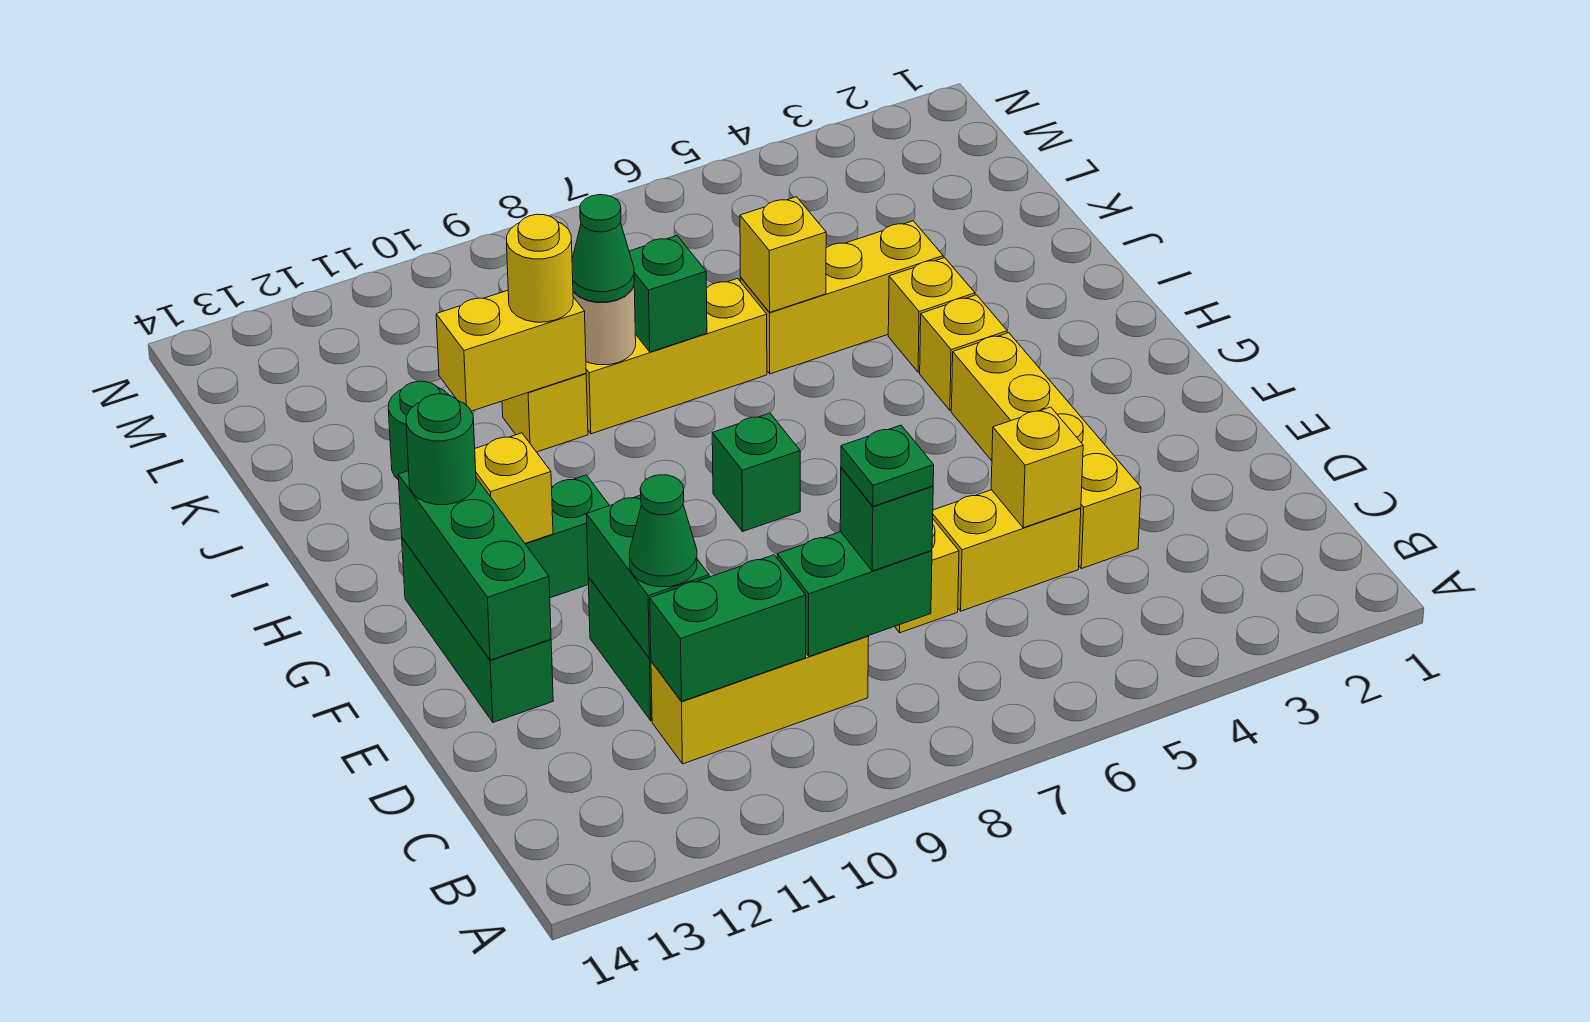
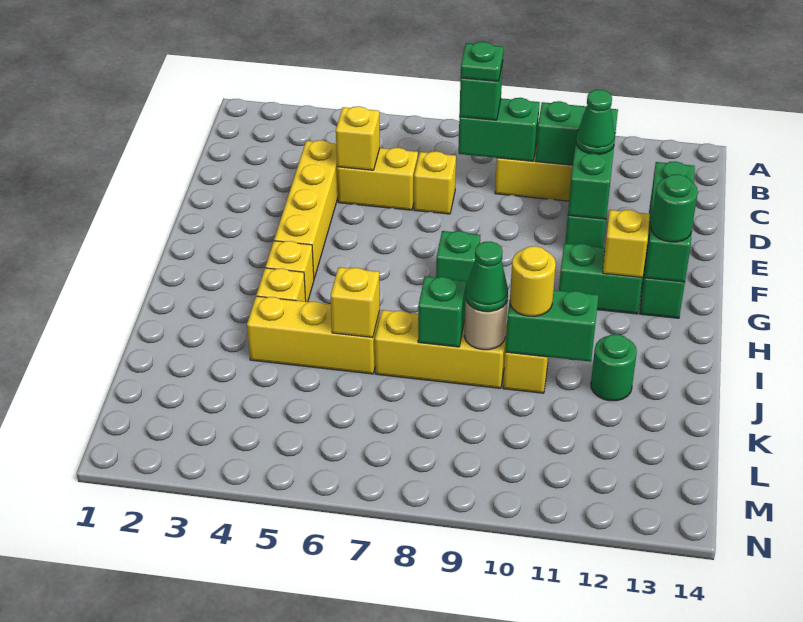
yellow brick J10:J11 level 2 -> green brick J10:J11 level 2

